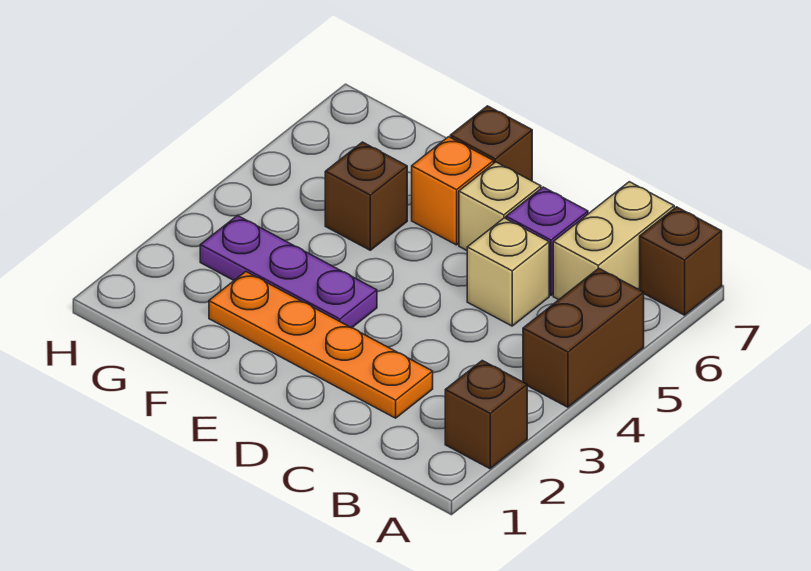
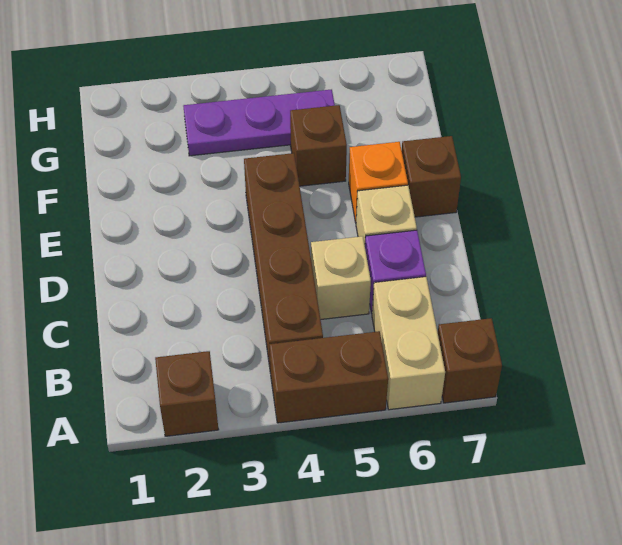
none -> brown brick B4:E4 level 1
tan brick B6:B7 level 1 -> tan brick A6:B6 level 1
orange plate C2:F2 level 1 -> none
purple plate E3:G3 level 1 -> purple plate G3:G5 level 1

